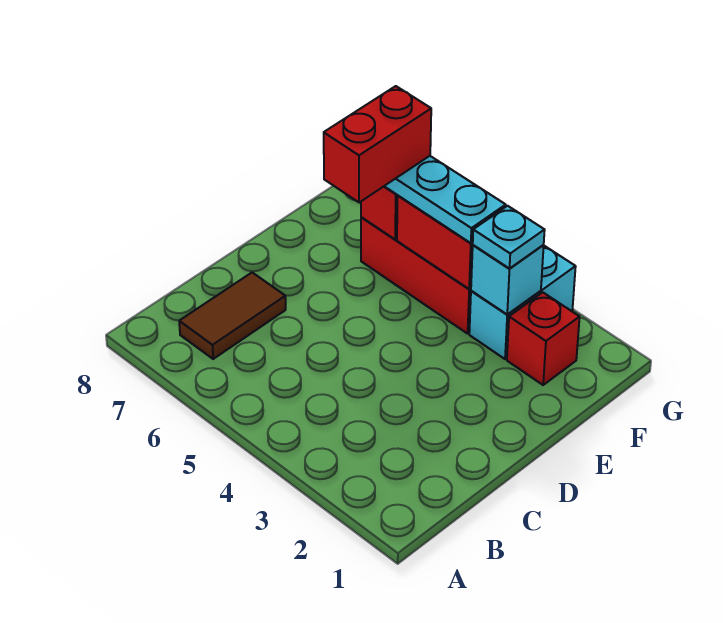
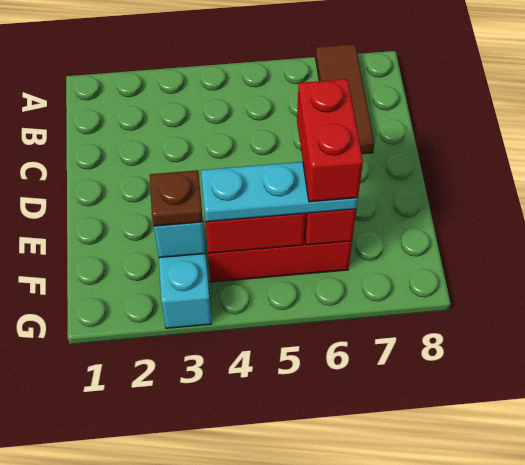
brown tile B7:C7 level 1 -> brown tile A7:C7 level 1
red brick F2 level 1 -> none
cyan plate F3 level 3 -> brown plate F3 level 3

